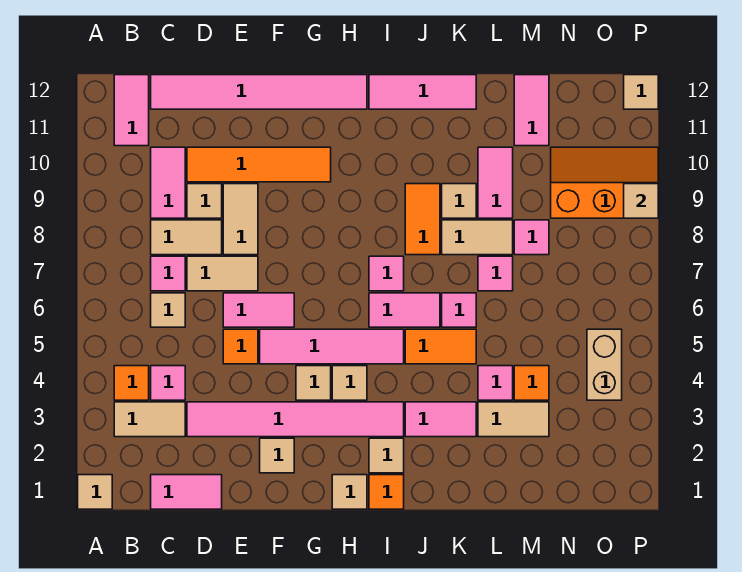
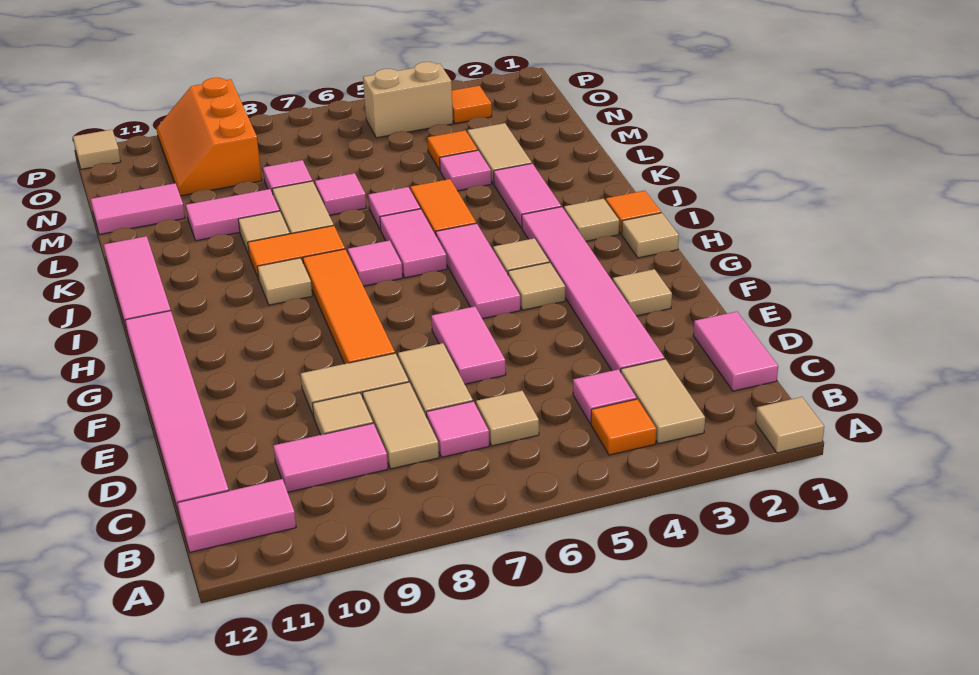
orange tile D10:G10 level 1 -> orange tile F8:I8 level 1
orange tile E5 level 1 -> orange tile O3 level 1
pink tile F5:I5 level 1 -> pink tile G5:I5 level 1
tan tile P9 level 2 -> tan tile I9 level 1

